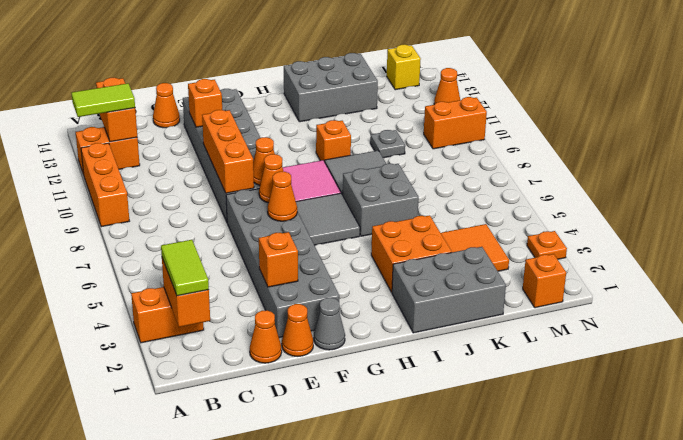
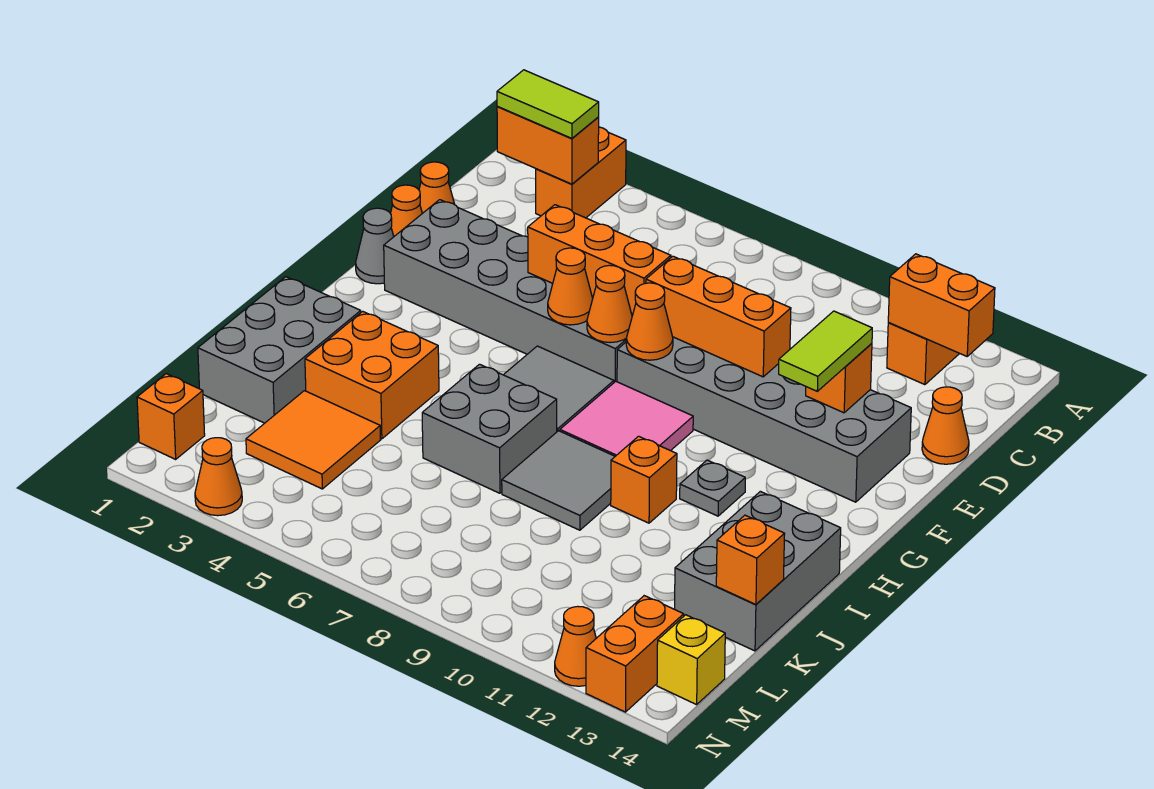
orange brick A9:A11 level 1 -> orange brick E5:E7 level 2
lime tile A12:B12 level 3 -> lime tile E12:F12 level 3
orange brick E3 level 2 -> orange brick K14 level 2
grey plate K10 level 1 -> grey plate H11 level 1
orange brick M10:N10 level 1 -> orange brick M13:N13 level 1
orange plate N3 level 1 -> orange cone N3 level 1

